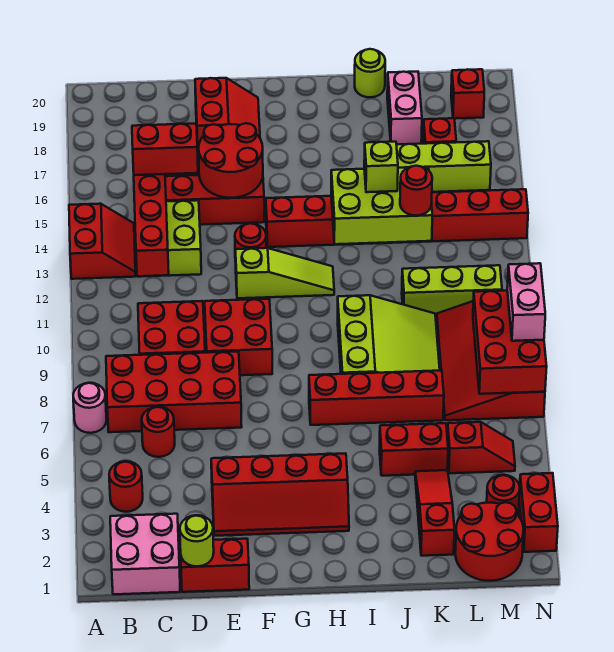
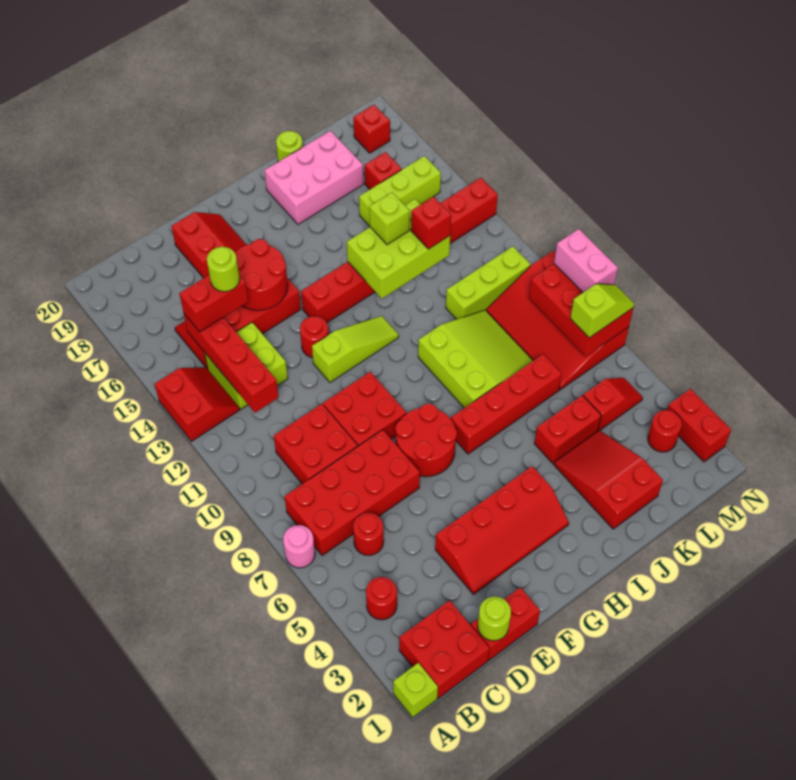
none -> lime brick A1 level 1
pink brick B1:C2 level 1 -> red brick B1:C2 level 1
none -> lime round brick D15 level 4
red slope K2:K4 level 1 top 2 -> red slope J2:K4 level 1 top 2
red round brick K13 level 3 -> red brick K13 level 3
pink brick K18:K19 level 1 -> pink brick I18:K19 level 1
red round brick L1:M2 level 1 -> red round brick F7:G8 level 1
none -> lime slope M7:N7 level 3 top M

